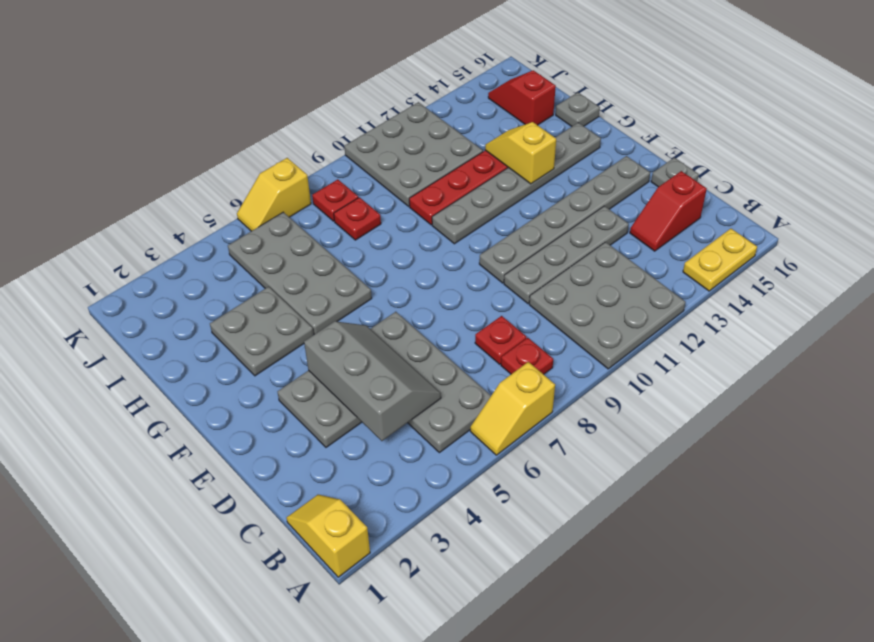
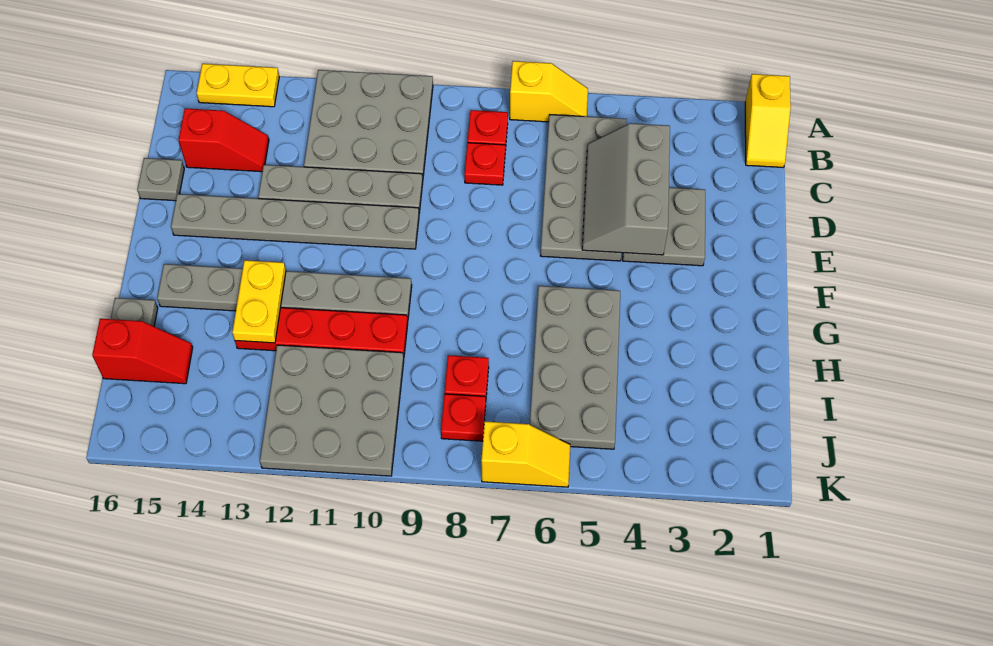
grey plate G3:H4 level 1 -> none
yellow slope G13:H13 level 2 top G -> yellow plate G13:H13 level 2
red slope I15:J15 level 1 top I -> red slope I15:I16 level 1 top 16

